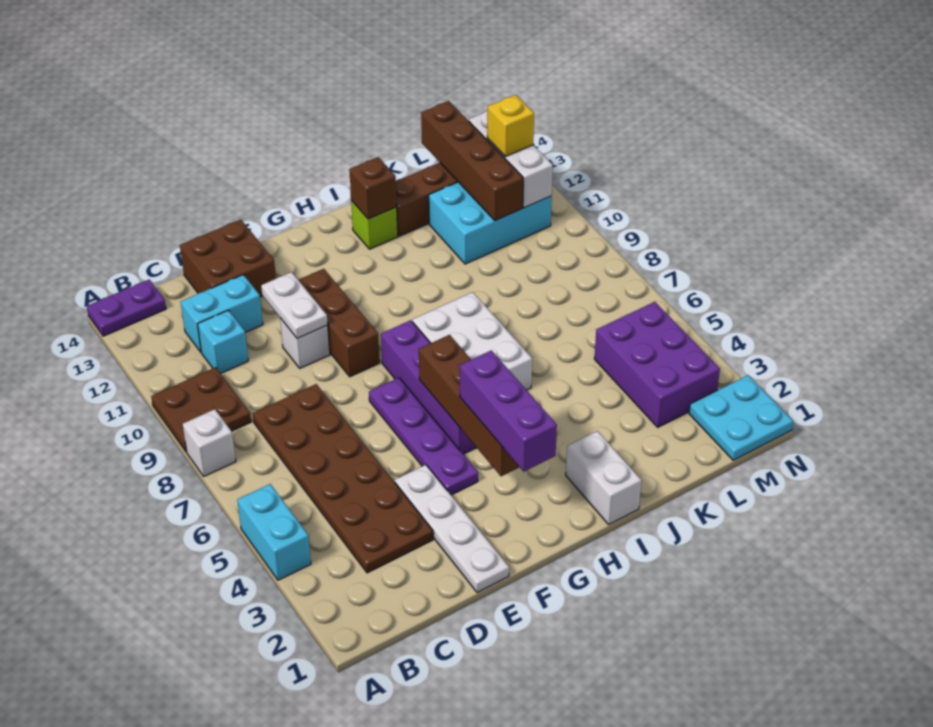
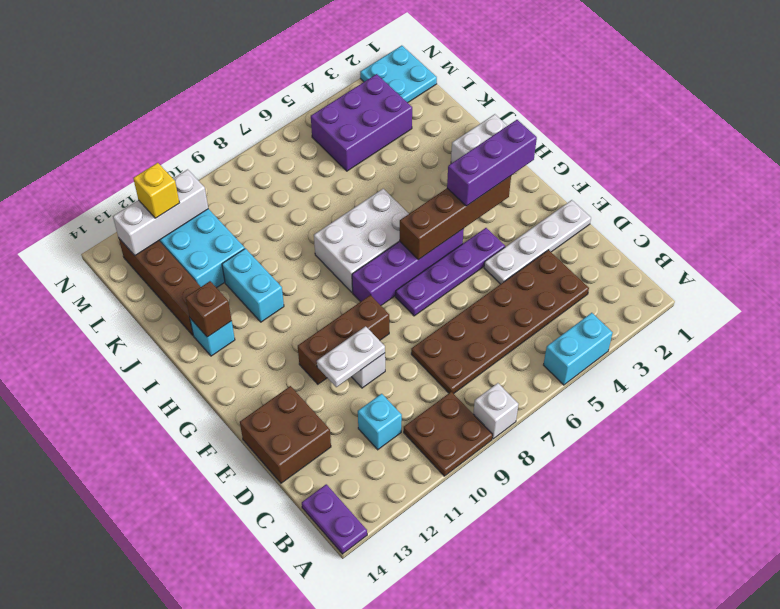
cyan brick C12:D12 level 1 -> cyan brick I11:J11 level 1
lime brick I13 level 1 -> cyan brick I13 level 1
brown brick L11:L14 level 2 -> none

